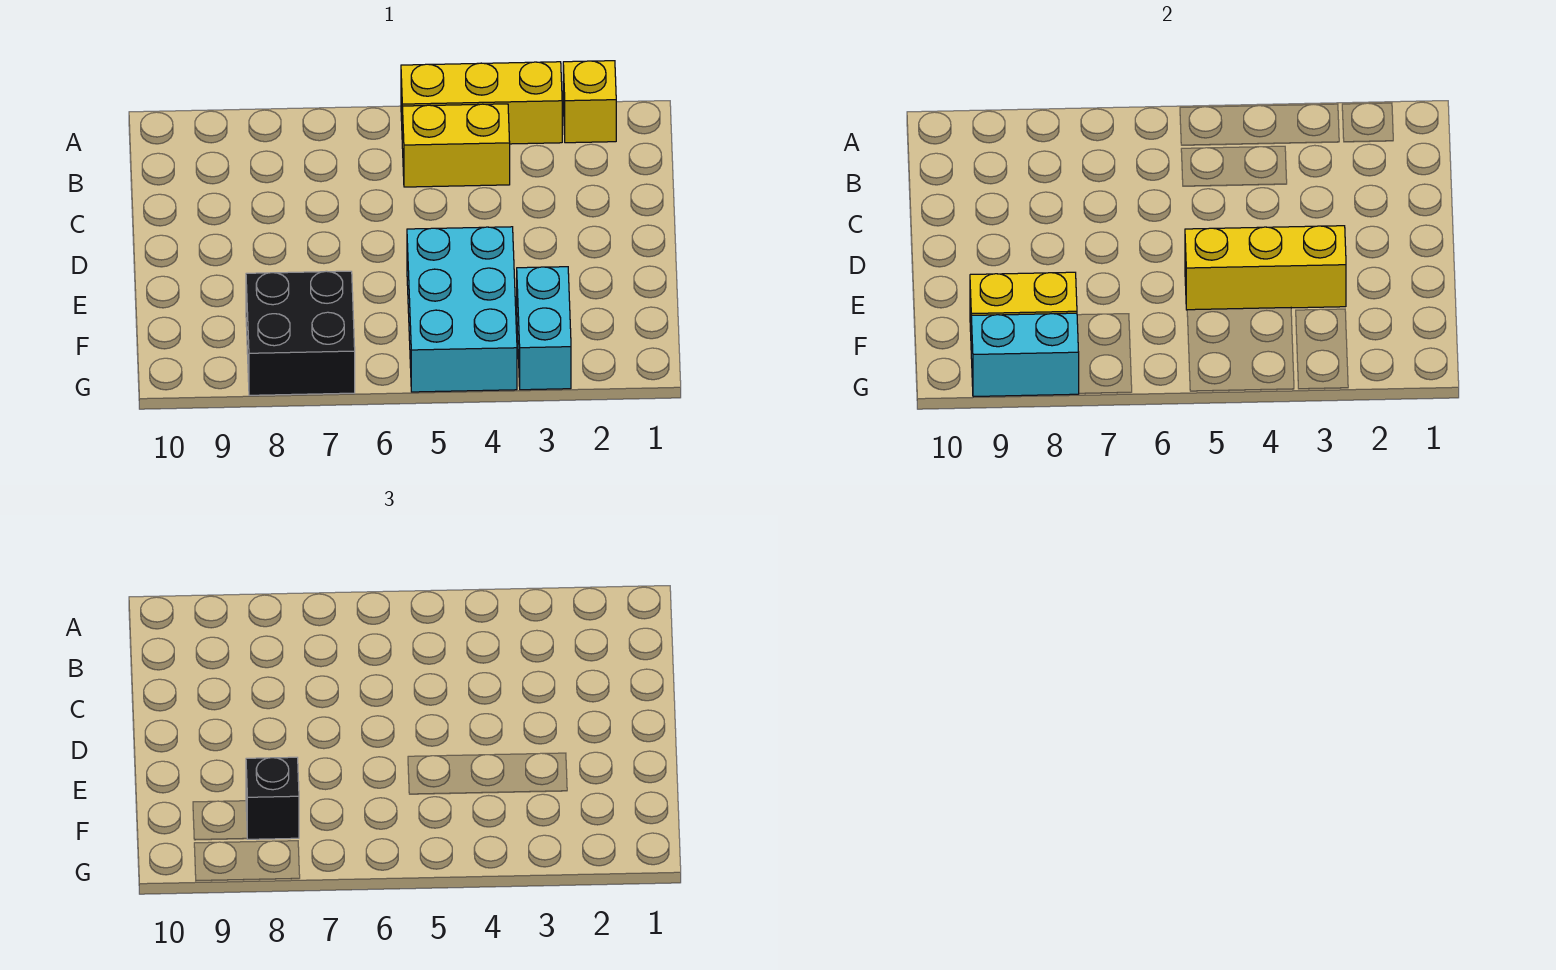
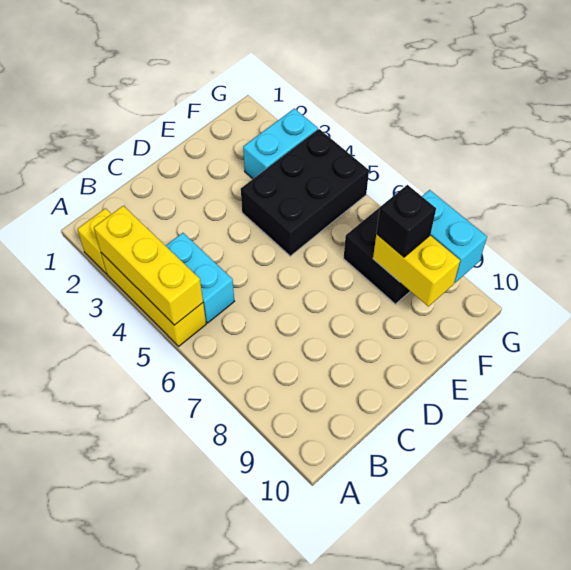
yellow brick B4:B5 level 1 -> cyan brick B4:B5 level 1
yellow brick E3:E5 level 2 -> yellow brick A3:A5 level 2
cyan brick E4:G5 level 1 -> black brick E4:G5 level 1

